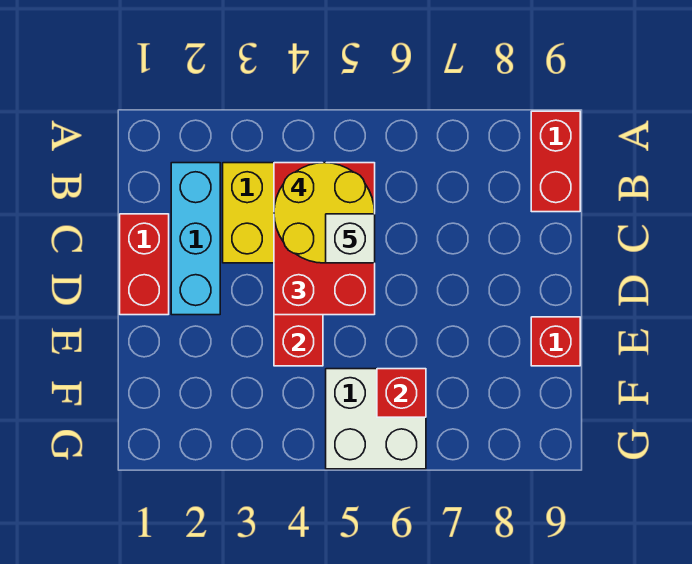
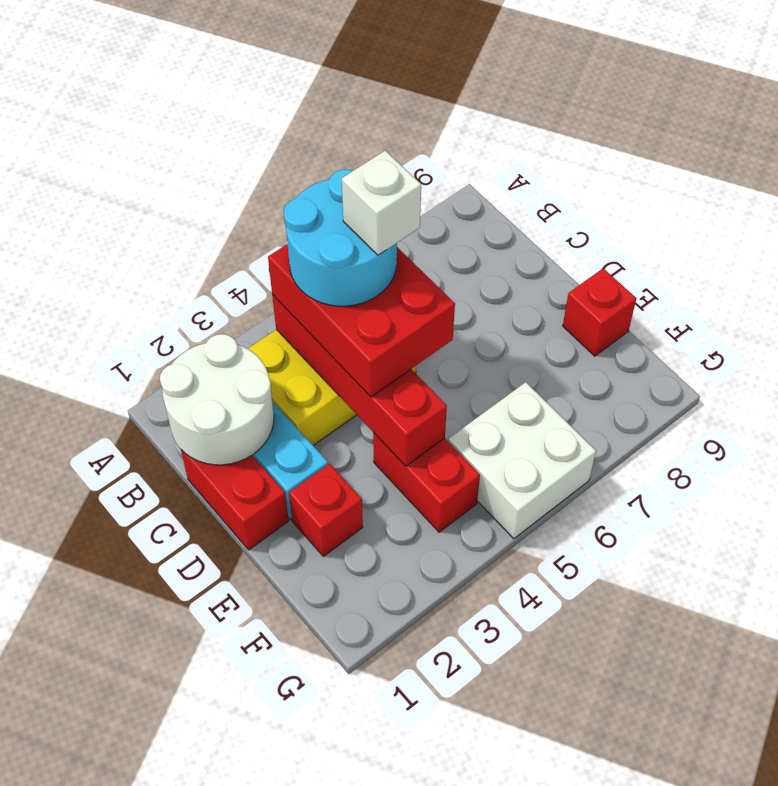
red brick A9:B9 level 1 -> red brick E4:F4 level 1
none -> white round brick B1:C2 level 2
yellow round brick B4:C5 level 4 -> cyan round brick B4:C5 level 4
red brick F6 level 2 -> red brick E2 level 1

